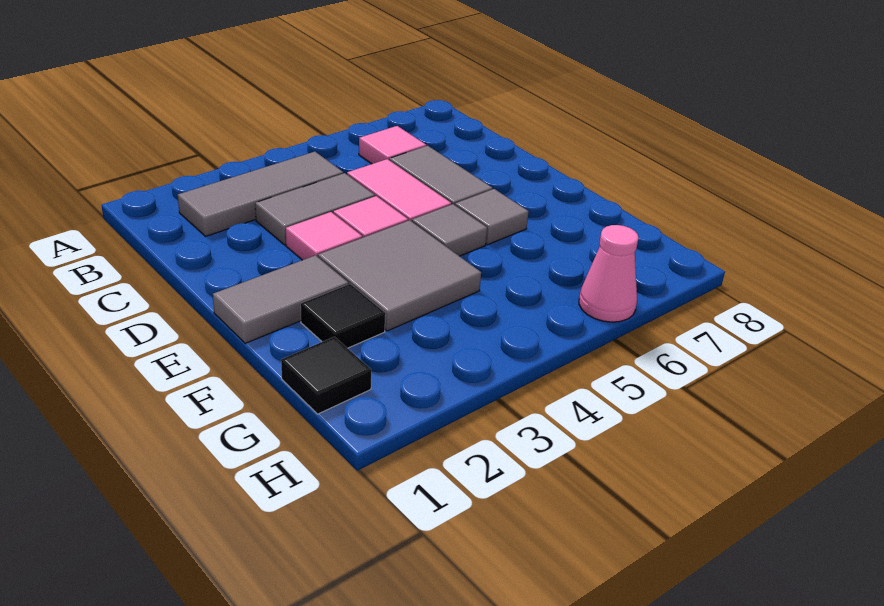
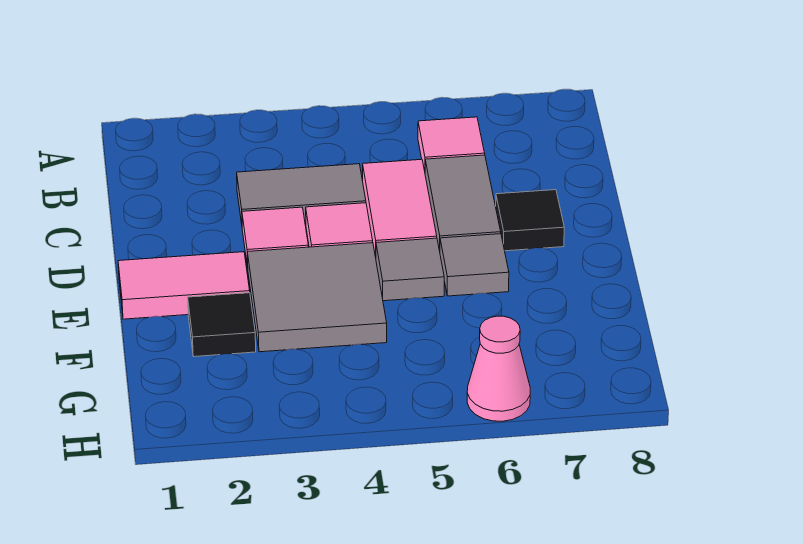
grey tile B2:B4 level 1 -> none
grey tile E1:E2 level 1 -> pink tile E1:E2 level 1
black tile G1 level 1 -> black tile D7 level 1

